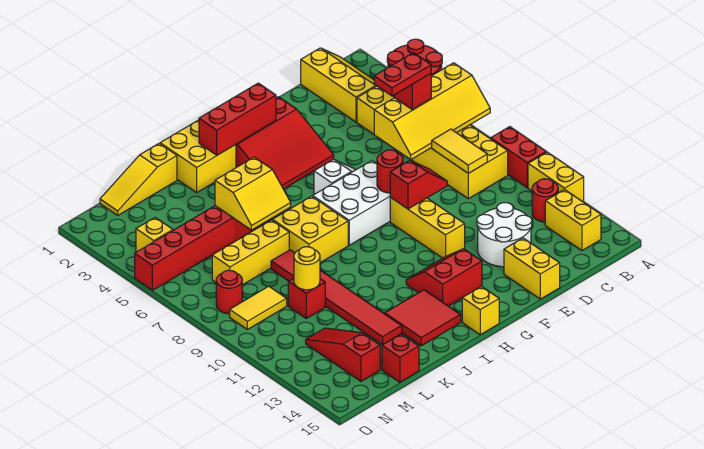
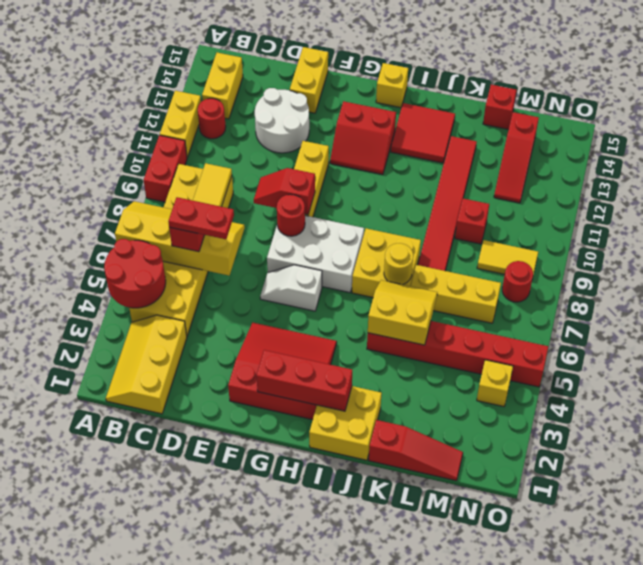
yellow slope K1:M1 level 1 top K -> red slope K1:M1 level 1 top K
yellow round brick L10 level 2 -> yellow round brick J7 level 2

